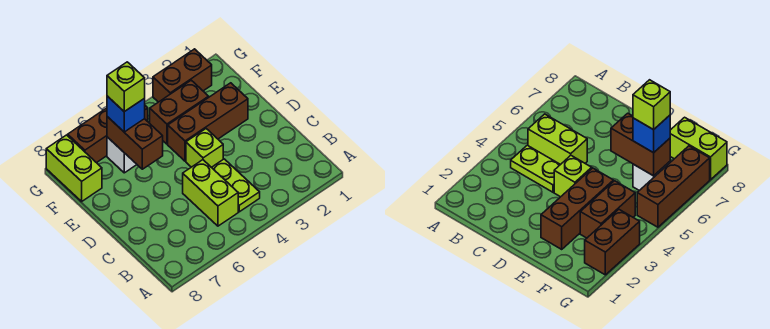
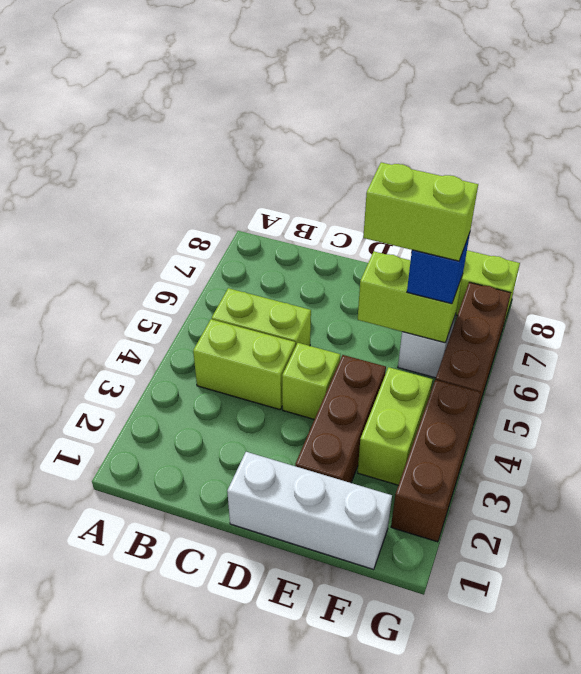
lime plate B4:C4 level 1 -> lime brick B4:C4 level 1
none -> white brick D1:F1 level 1
brown brick E6:F6 level 2 -> lime brick E6:F6 level 2
brown brick F3:F4 level 1 -> lime brick F3:F4 level 1
lime brick F6 level 4 -> lime brick E6:F6 level 4
brown brick G2:G3 level 1 -> brown brick G2:G4 level 1

